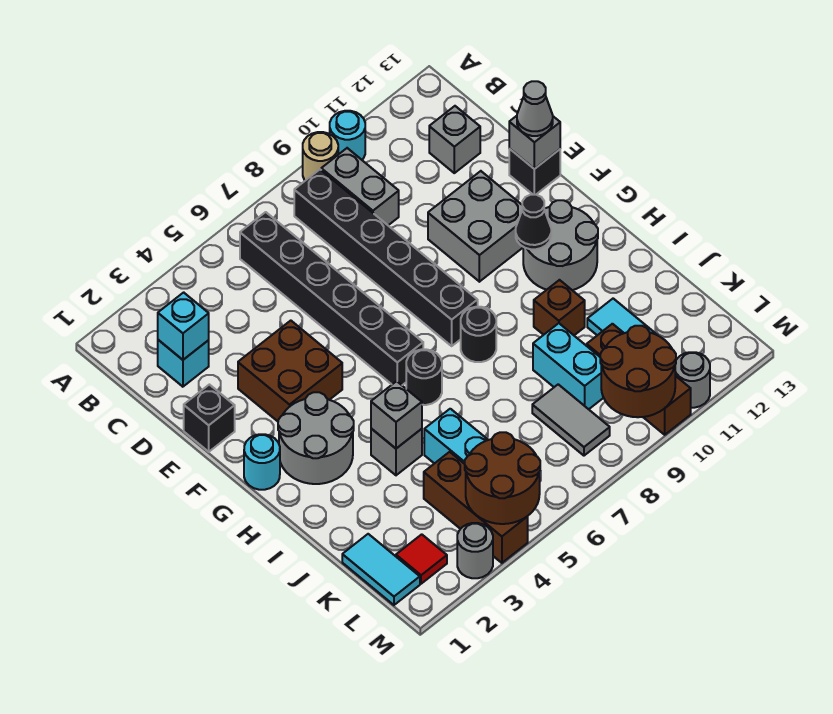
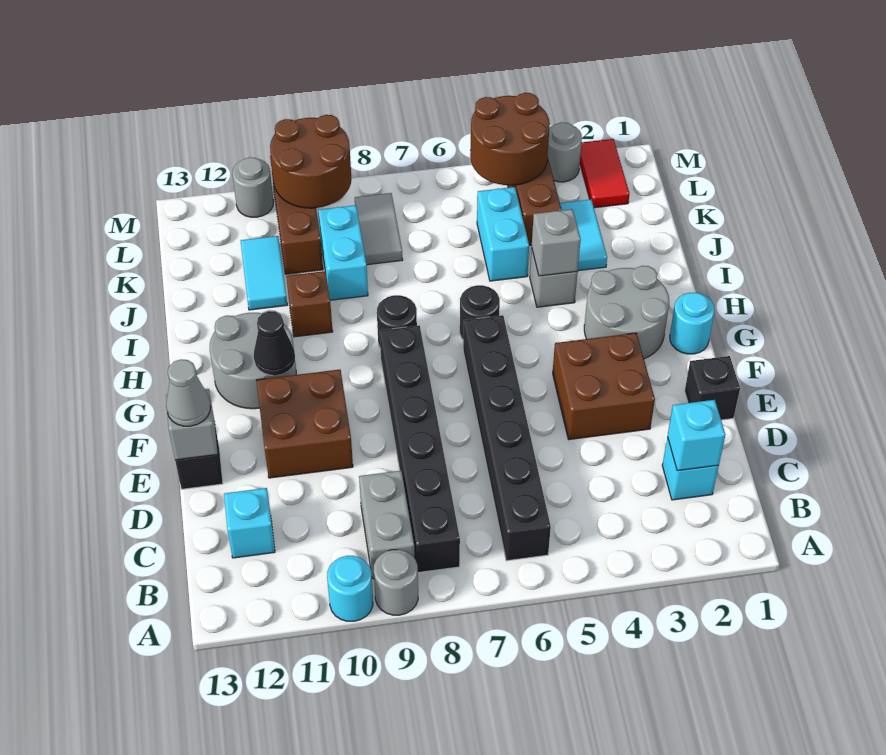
tan round brick A9 level 1 -> grey round brick A9 level 1
grey brick C12 level 1 -> cyan brick C12 level 1
grey brick E10:F11 level 1 -> brown brick E10:F11 level 1
cyan tile K1:L1 level 1 -> cyan tile J3:K3 level 1
red tile L2 level 1 -> red tile L2:M2 level 1

